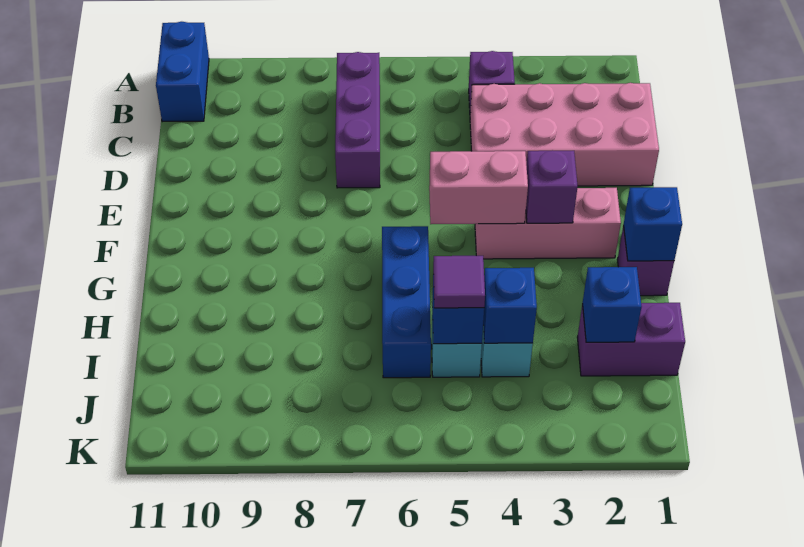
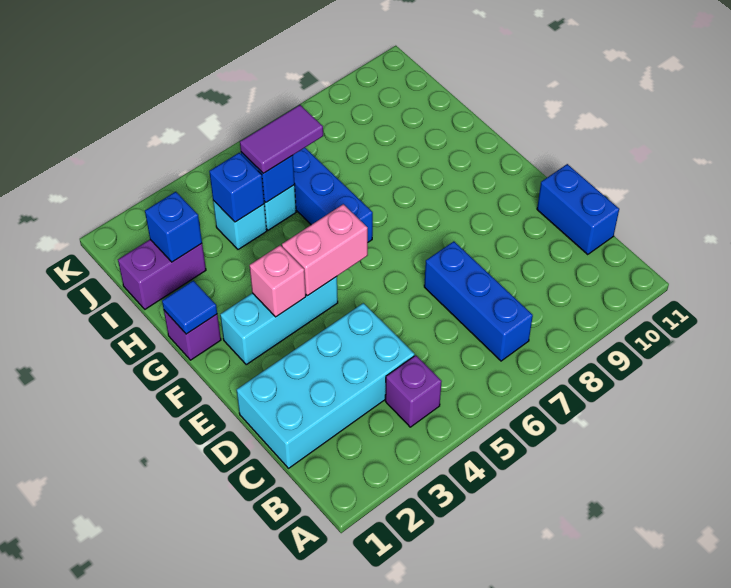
blue brick A11:B11 level 1 -> blue brick C11:D11 level 1
purple brick B7:D7 level 1 -> blue brick B7:D7 level 1
pink brick C1:D4 level 1 -> cyan brick C1:D4 level 1
pink brick F2:F4 level 1 -> cyan brick F2:F4 level 1
purple brick F3 level 2 -> pink brick F3 level 2
blue brick G1 level 2 -> blue tile G1 level 2
purple tile I5 level 3 -> purple tile I5:I6 level 3

